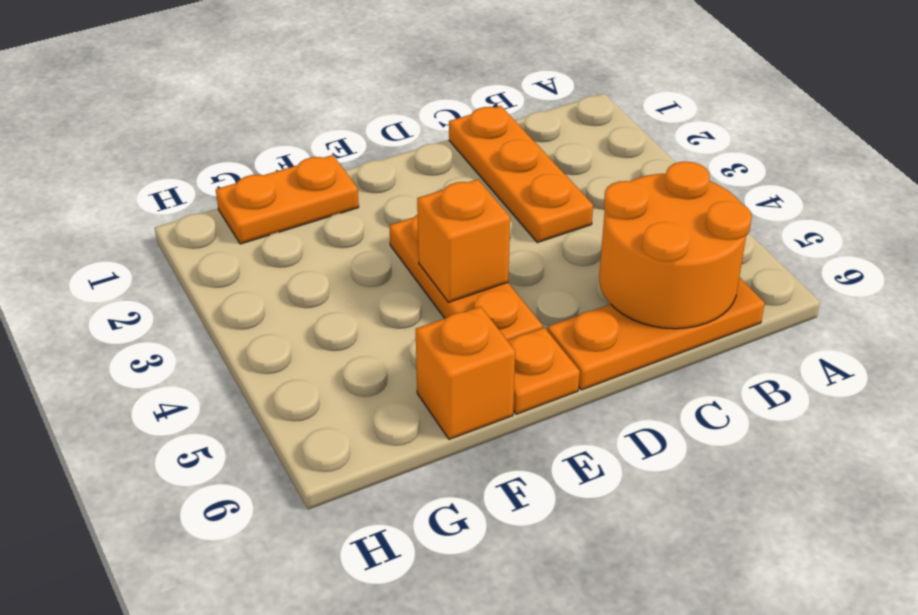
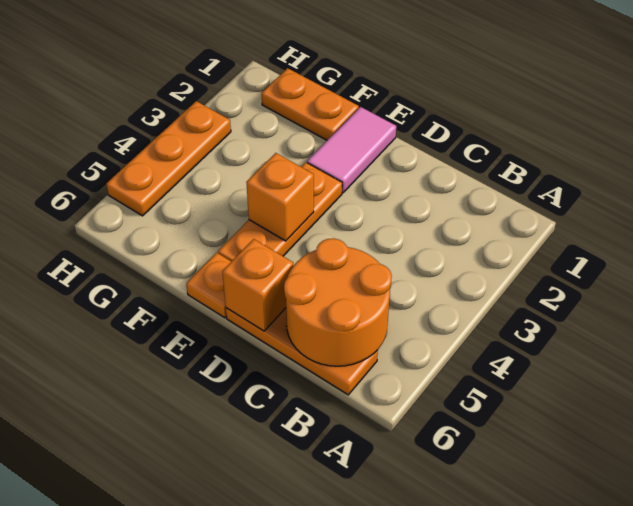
orange plate C1:C3 level 1 -> orange plate H3:H5 level 1
none -> pink tile E1:E2 level 1
orange brick F6 level 1 -> orange brick D6 level 2

